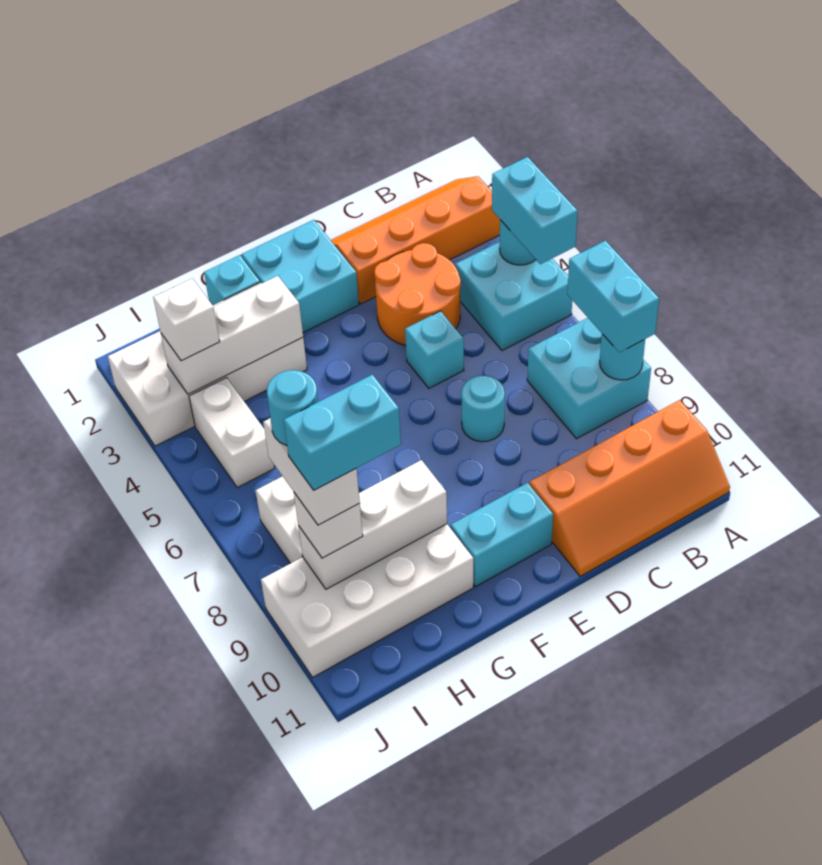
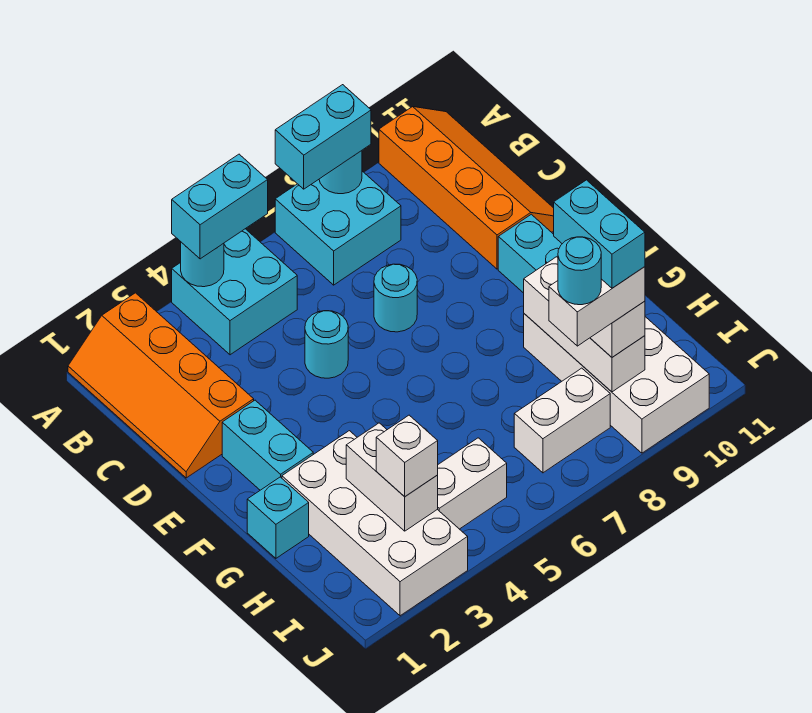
orange round brick C3:D4 level 1 -> none
cyan brick D5 level 1 -> cyan round brick D5 level 1
cyan brick E1:F2 level 1 -> cyan brick E2:F2 level 1
white brick G3:I3 level 2 -> white brick H3:I3 level 2

